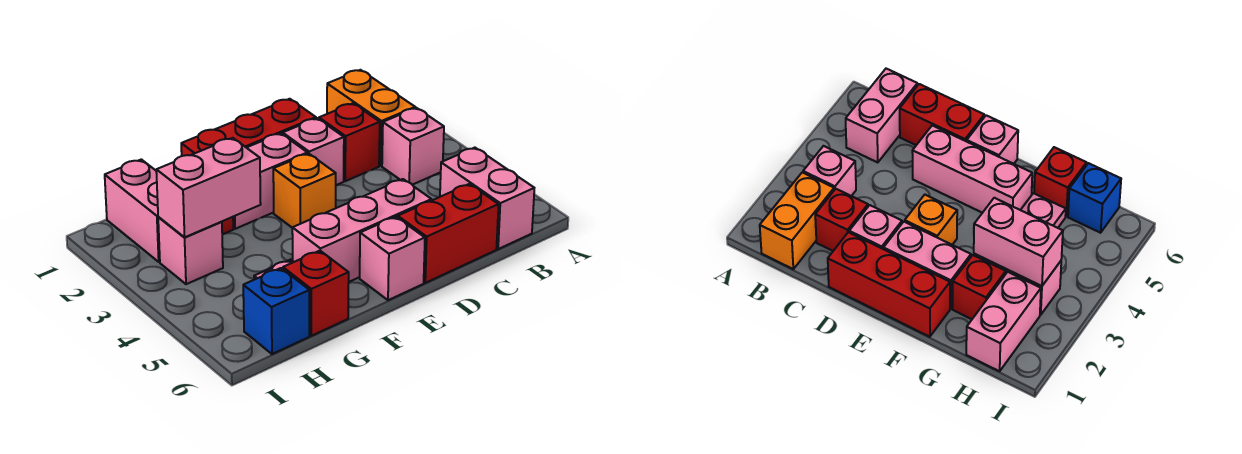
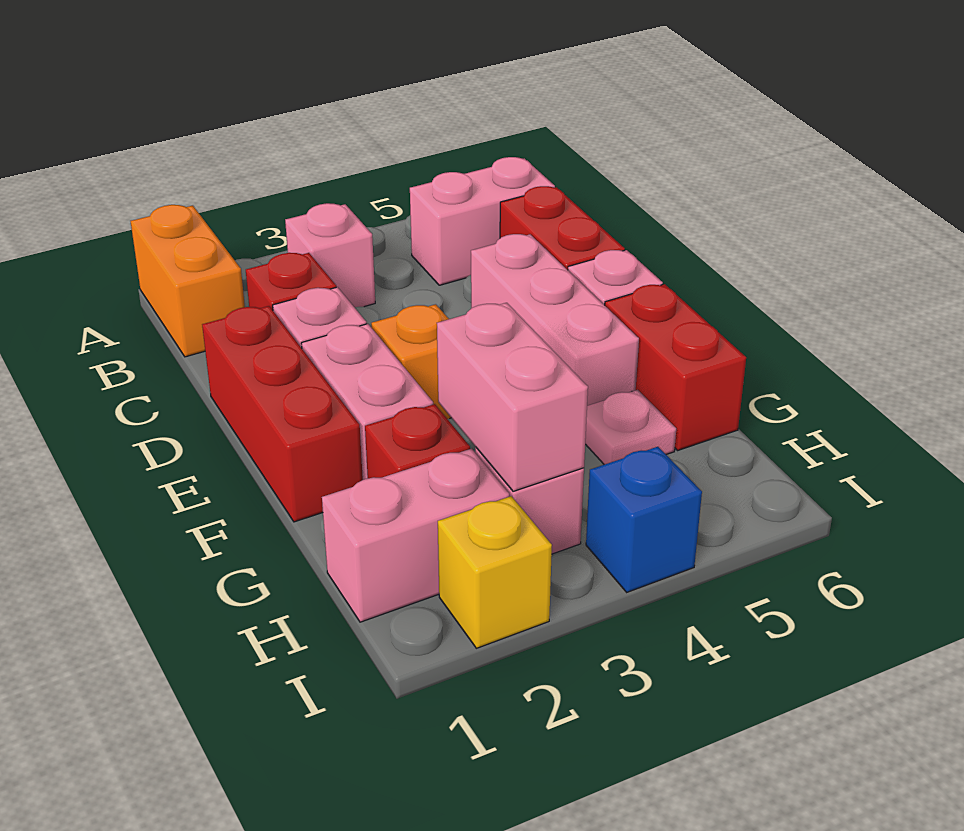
orange brick B1:B2 level 1 -> orange brick A1:B1 level 1
red brick G6 level 1 -> red brick F6:G6 level 1
blue brick H6 level 1 -> blue brick I4 level 1
none -> yellow brick I2 level 1

